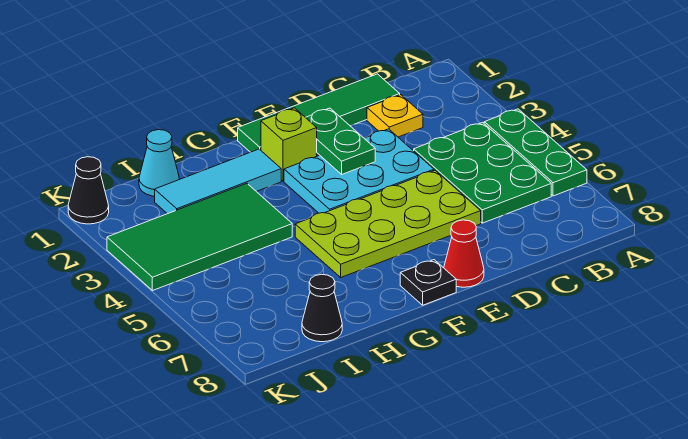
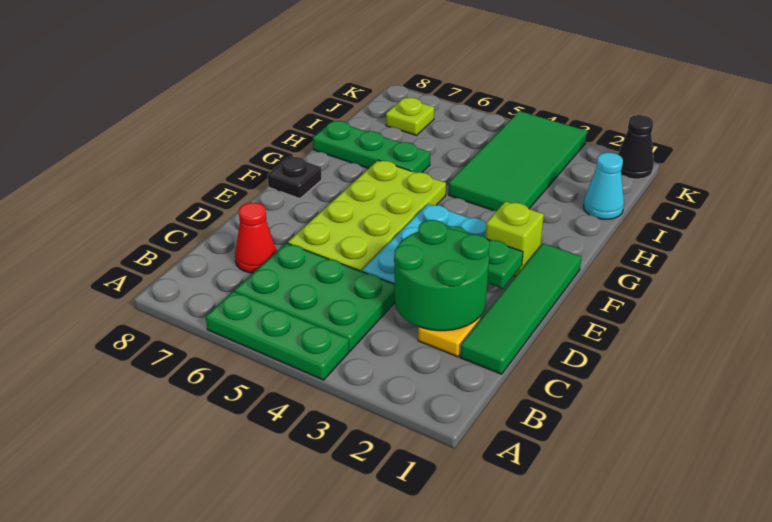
none -> green round brick C2:D3 level 2
red cone E8 level 1 -> red cone C7 level 1
cyan tile G2:I2 level 1 -> none
none -> green plate H6:H8 level 1
black cone I8 level 1 -> none
none -> lime plate J7 level 1

